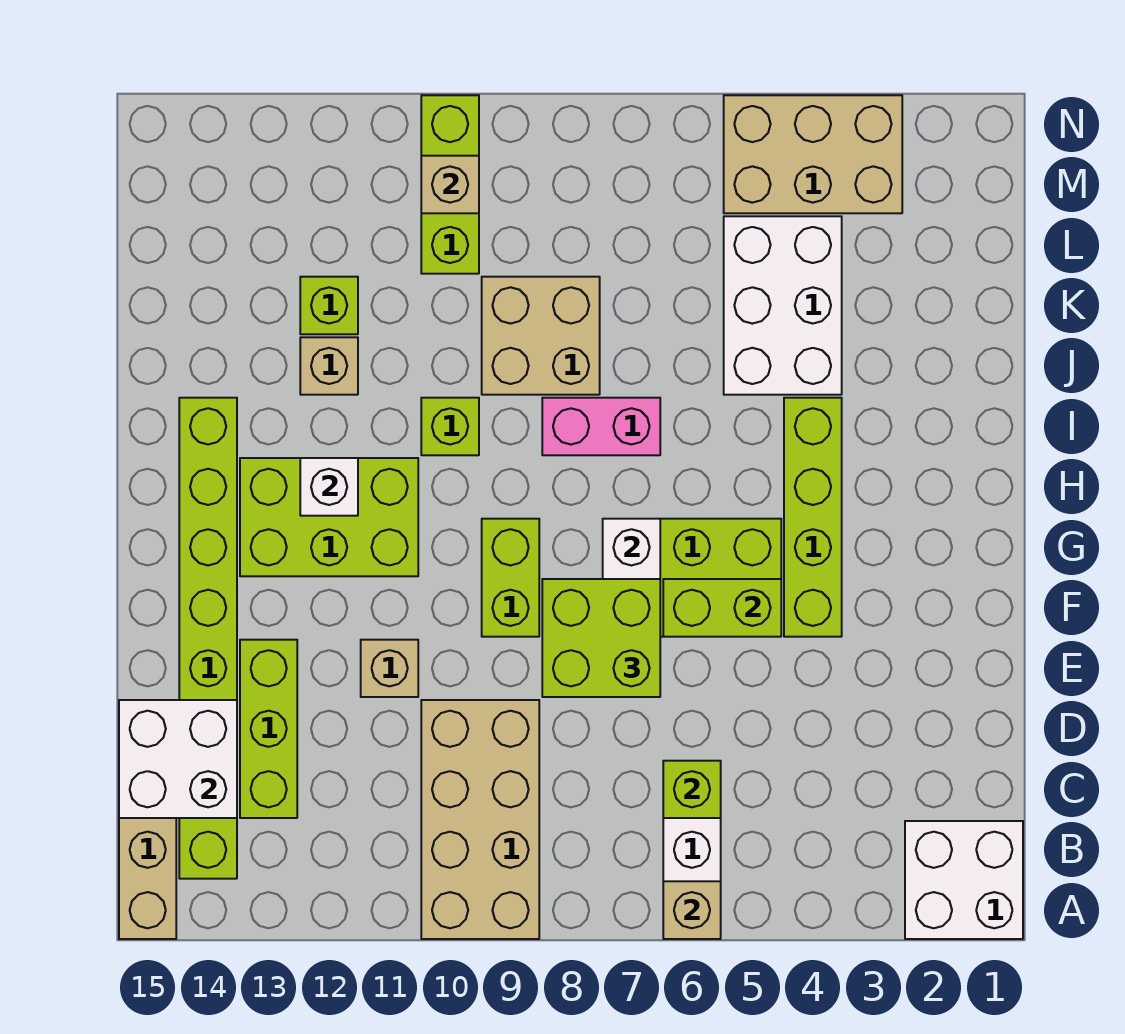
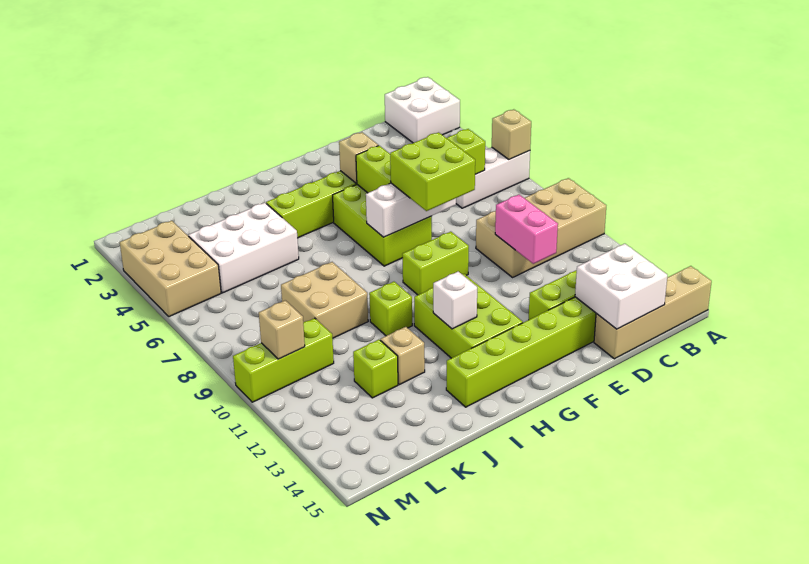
tan brick E11 level 1 -> tan brick F4 level 2
pink brick I7:I8 level 1 -> pink brick D10:D11 level 2

